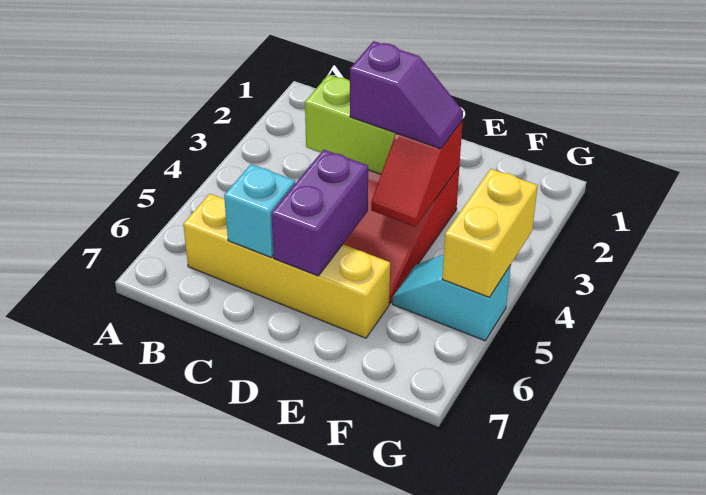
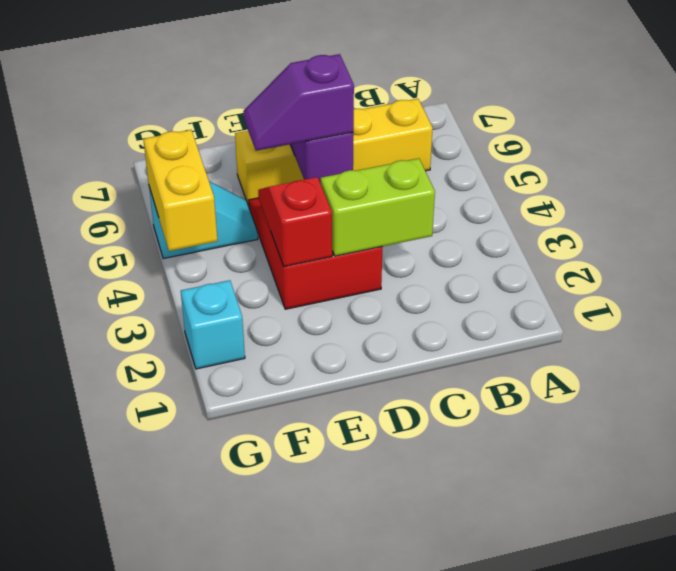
cyan brick C6 level 2 -> cyan brick G2 level 1
purple slope D3:E3 level 3 top D -> purple slope D5:E5 level 3 top D

